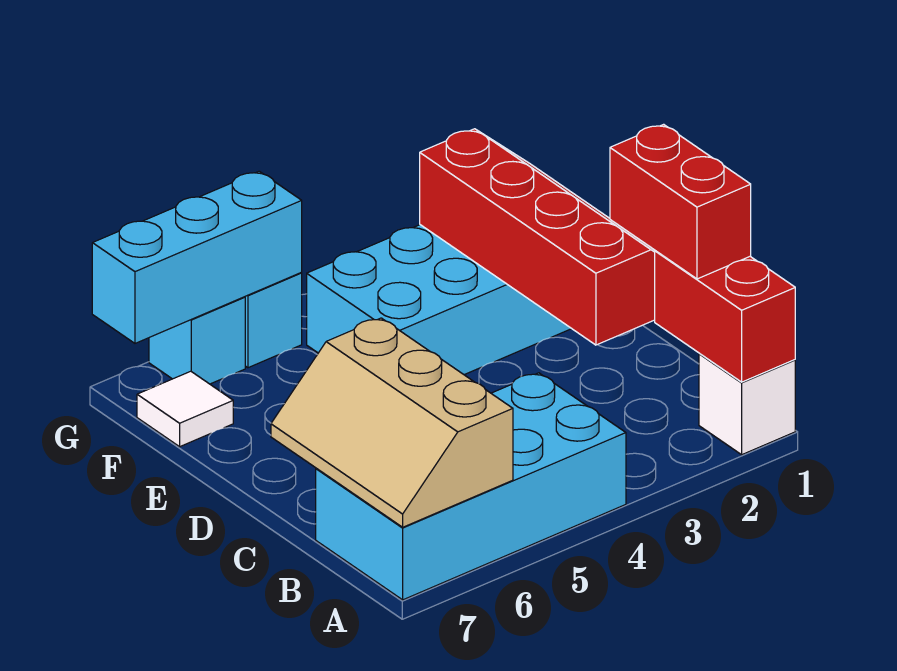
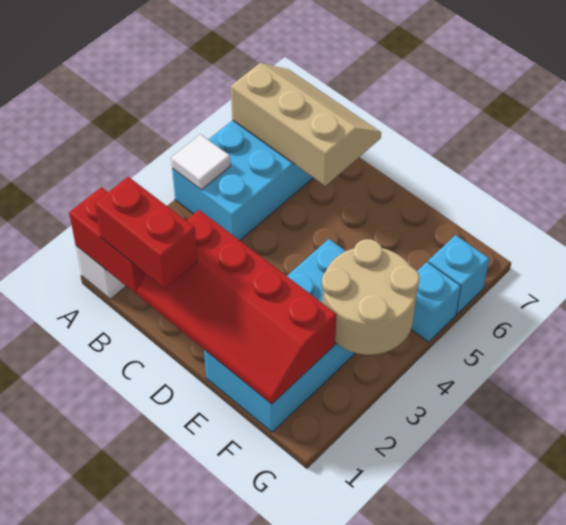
none -> tan round brick F3:G4 level 2
white tile F7 level 1 -> white tile A4 level 2
cyan brick G5:G7 level 2 -> none

